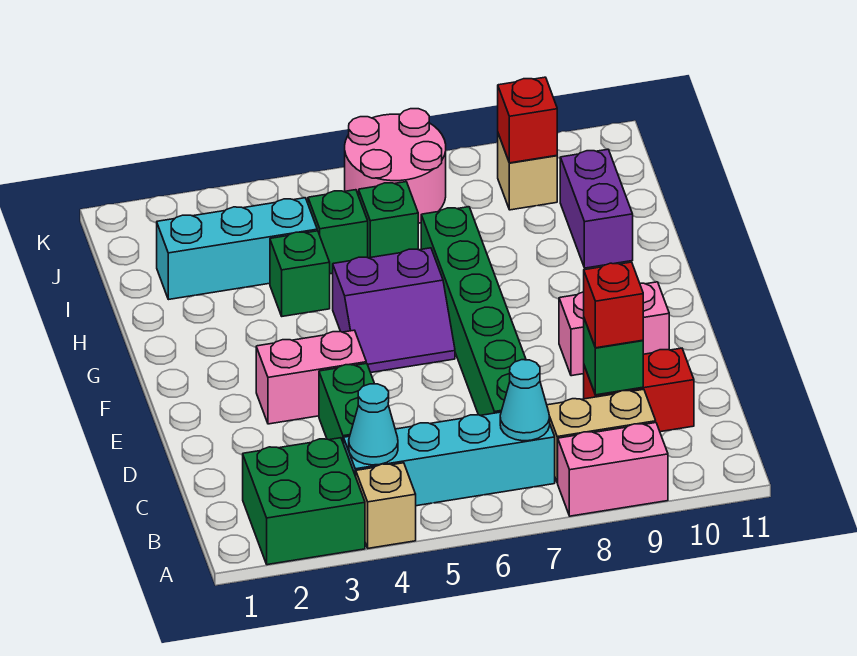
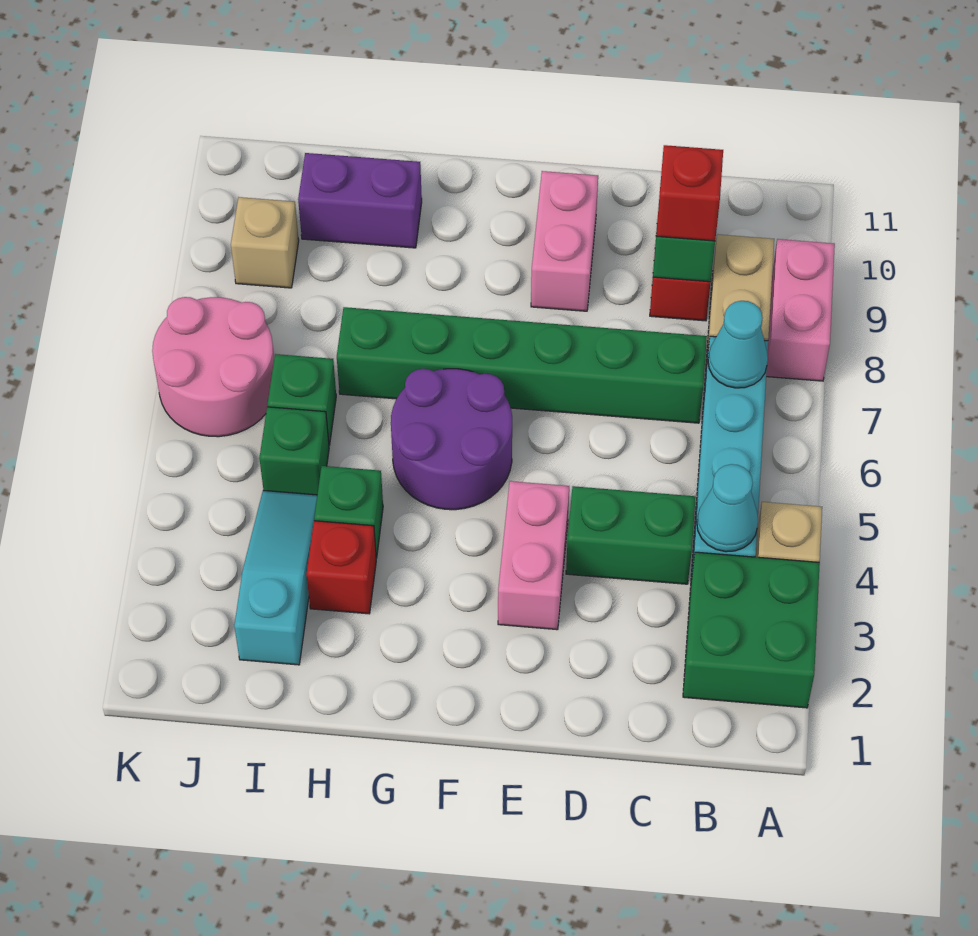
purple slope F5:G6 level 1 top G -> purple round brick F5:G6 level 1
cyan brick I2:I4 level 1 -> cyan slope I2:I4 level 1 top 2
red brick J9 level 2 -> red brick H3 level 1

